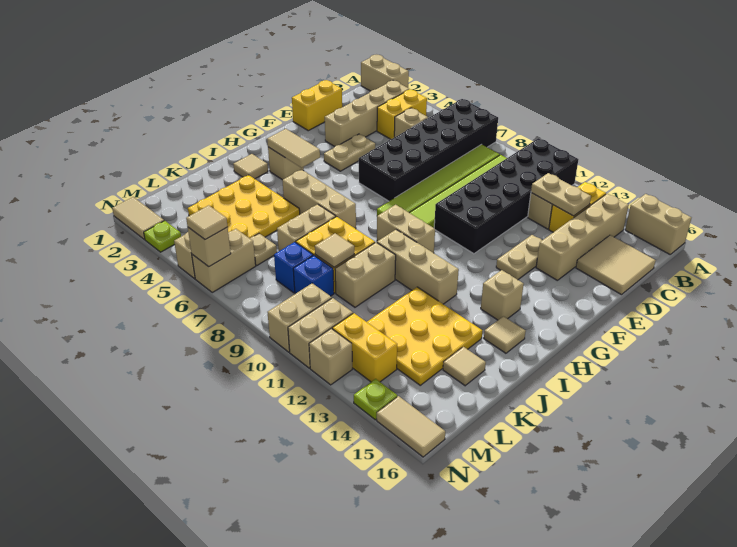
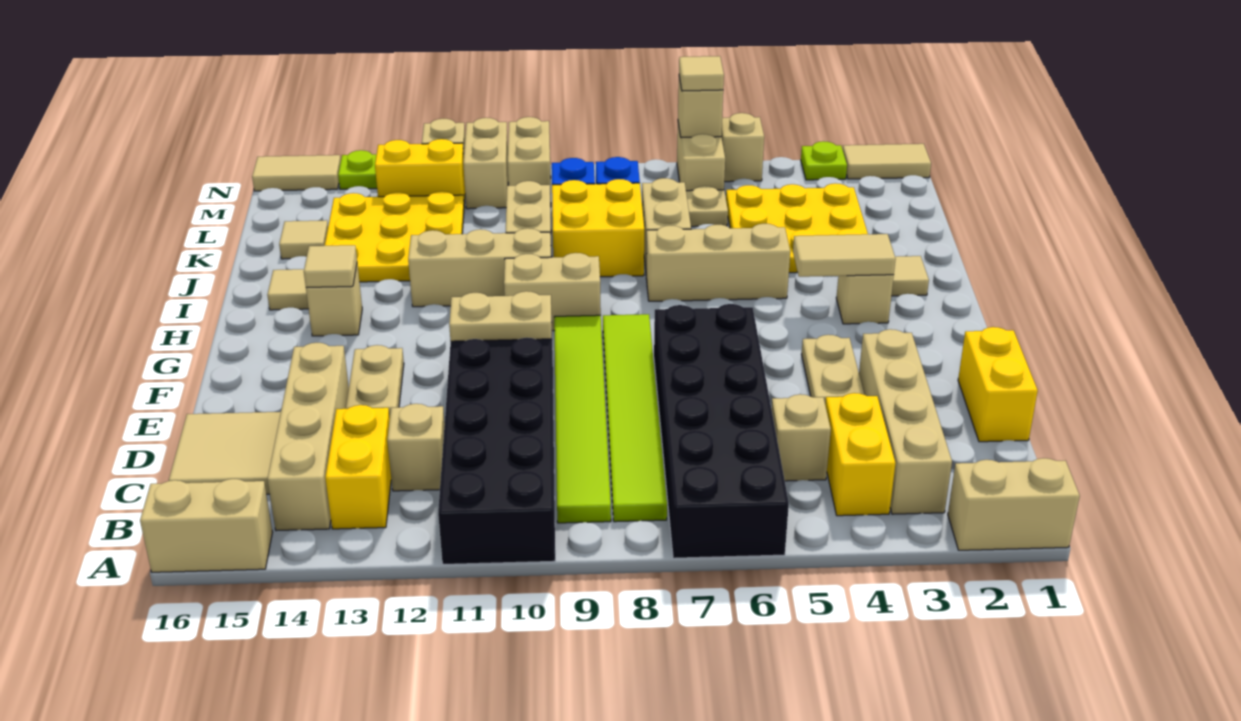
tan plate C12:C13 level 2 -> tan plate F10:F11 level 2
tan tile K9 level 2 -> tan tile H14 level 2

